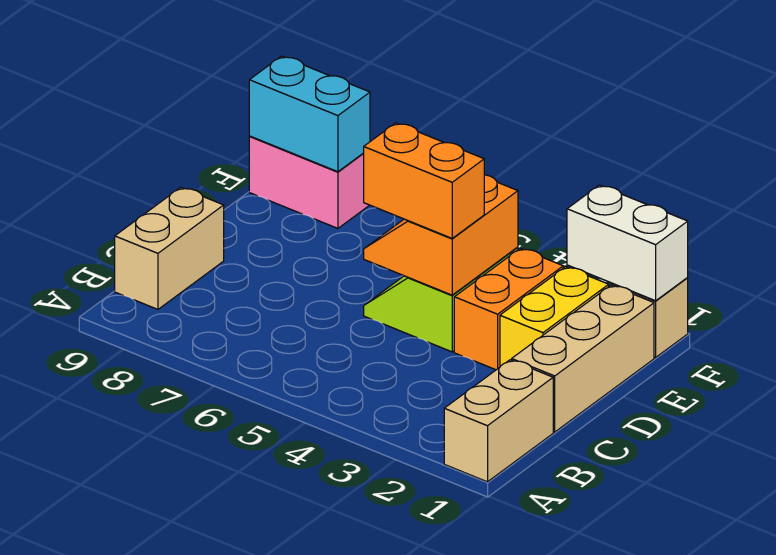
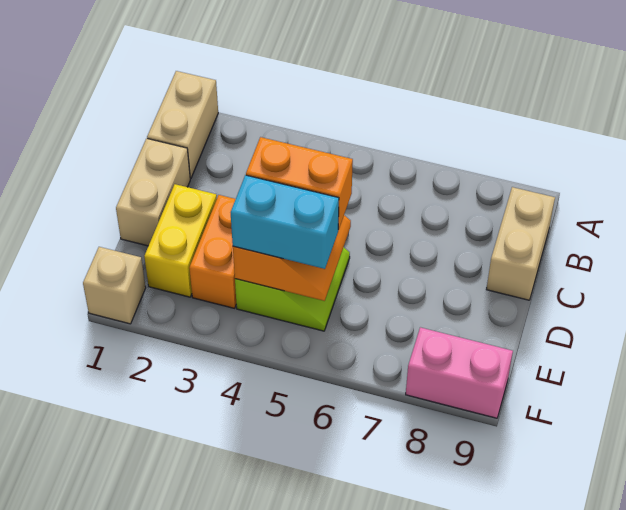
tan brick C1:E1 level 1 -> tan brick C1:D1 level 1
white brick F1:F2 level 2 -> none
cyan brick F8:F9 level 2 -> cyan brick E4:E5 level 3

